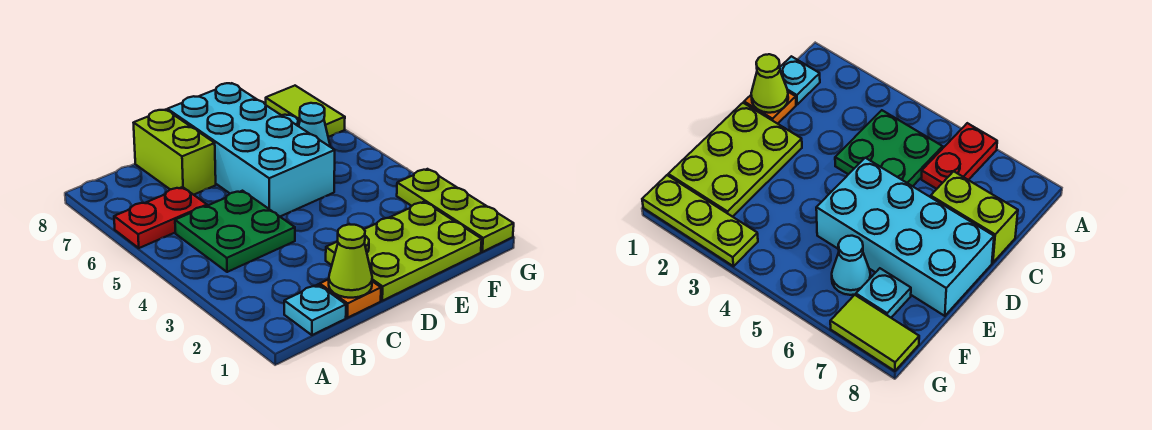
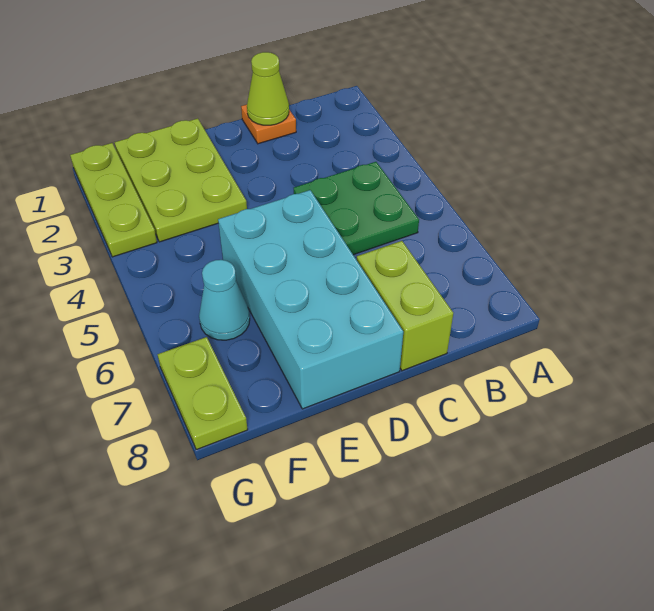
red plate A6:B6 level 1 -> none
cyan plate B1 level 1 -> none
lime plate D1:F2 level 1 -> lime plate E1:F3 level 1
cyan plate F7 level 1 -> none
lime tile G7:G8 level 1 -> lime plate G7:G8 level 1

